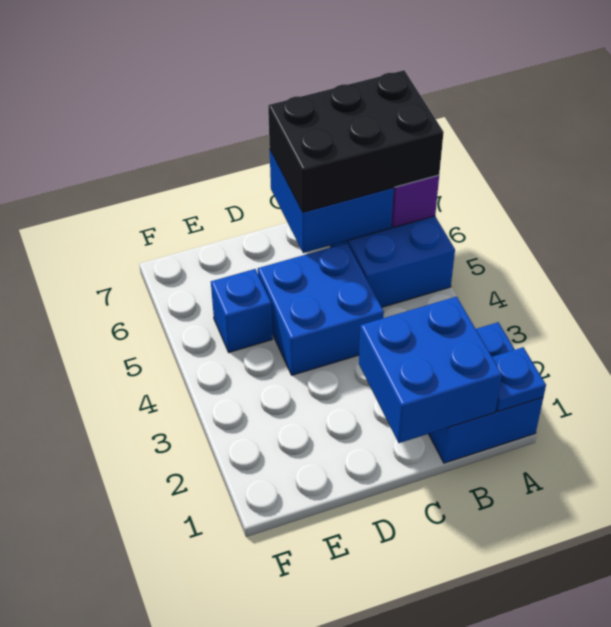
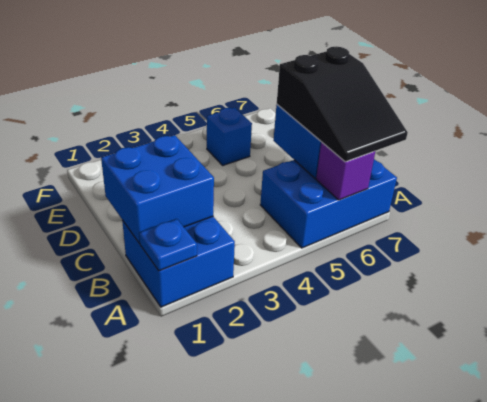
black brick A6:C7 level 3 -> black slope A6:C7 level 3 top C
blue brick C4:D5 level 1 -> none

